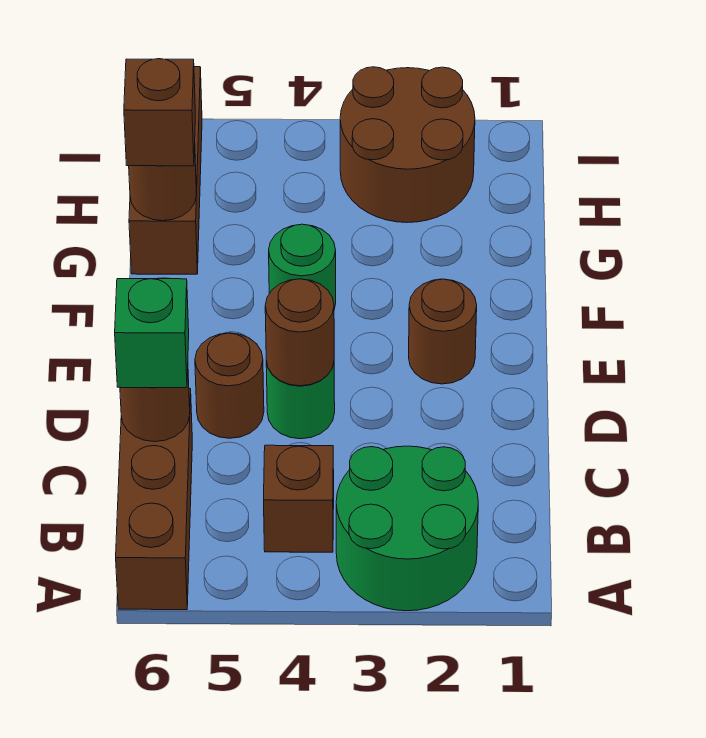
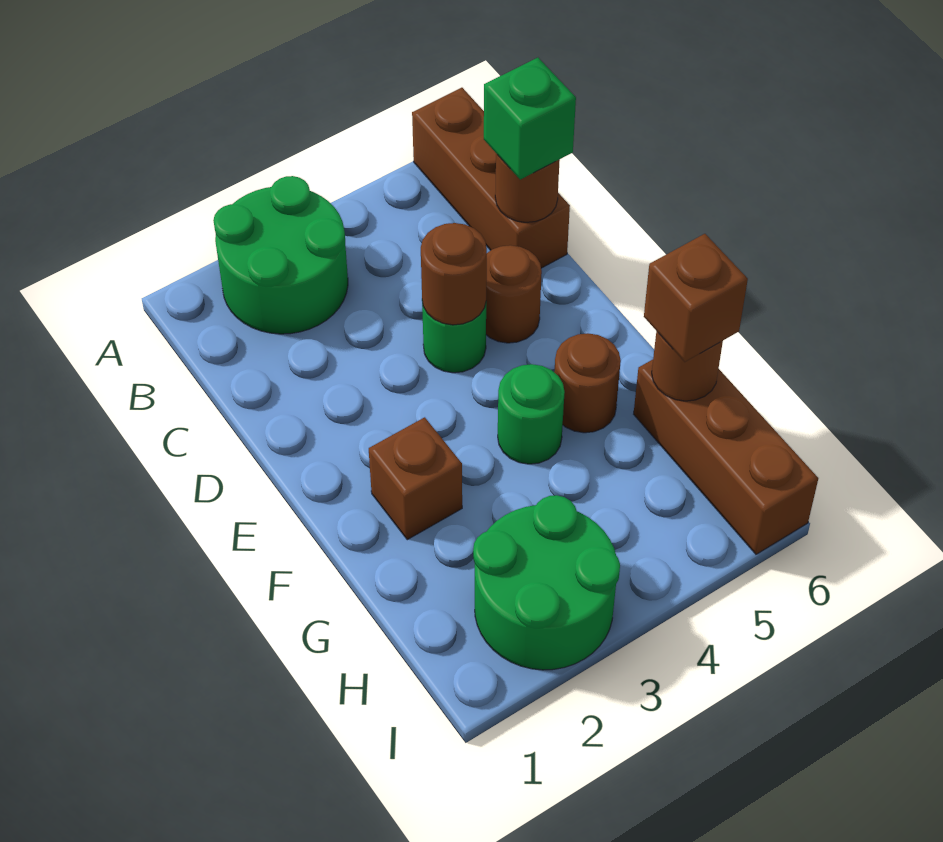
brown brick B4 level 1 -> brown brick F2 level 1
brown round brick E2 level 1 -> brown round brick F5 level 1
brown round brick H2:I3 level 1 -> green round brick H2:I3 level 1

